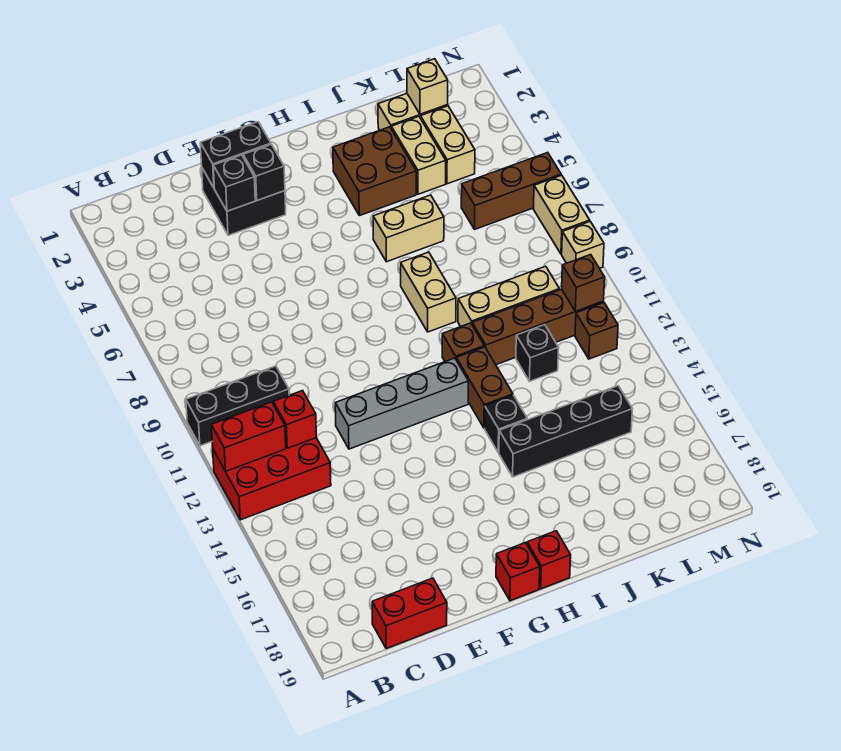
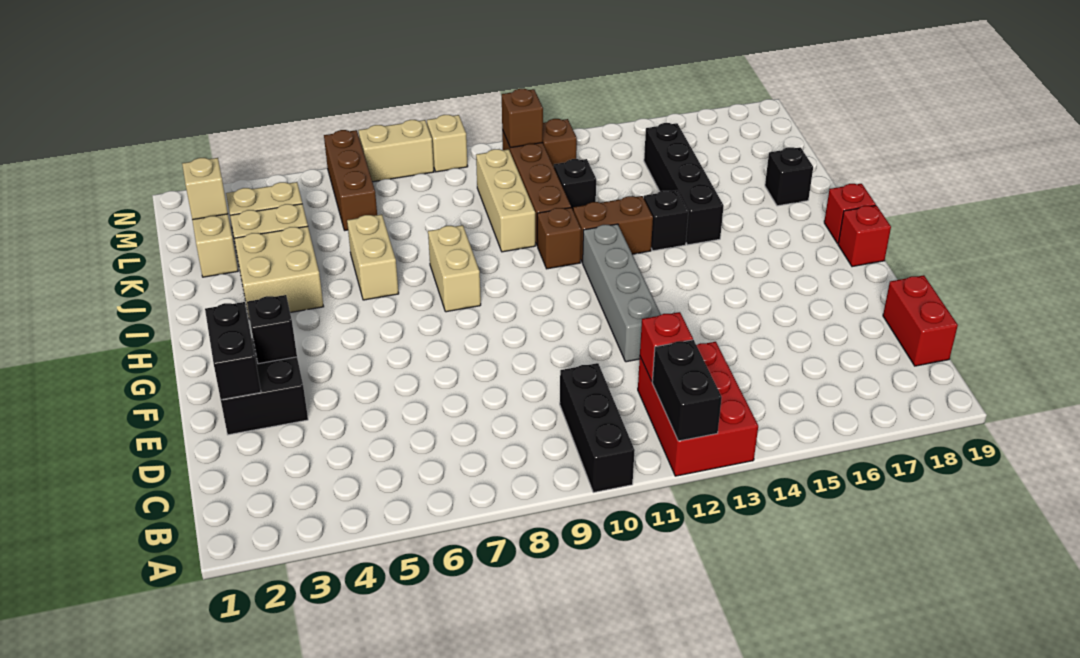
red brick A12:B12 level 2 -> black brick A12:B12 level 2
black brick E3 level 2 -> black brick J18 level 1
brown brick I3:J4 level 1 -> tan brick I3:J4 level 1
tan brick I8:I9 level 1 -> tan brick H8:I8 level 1

